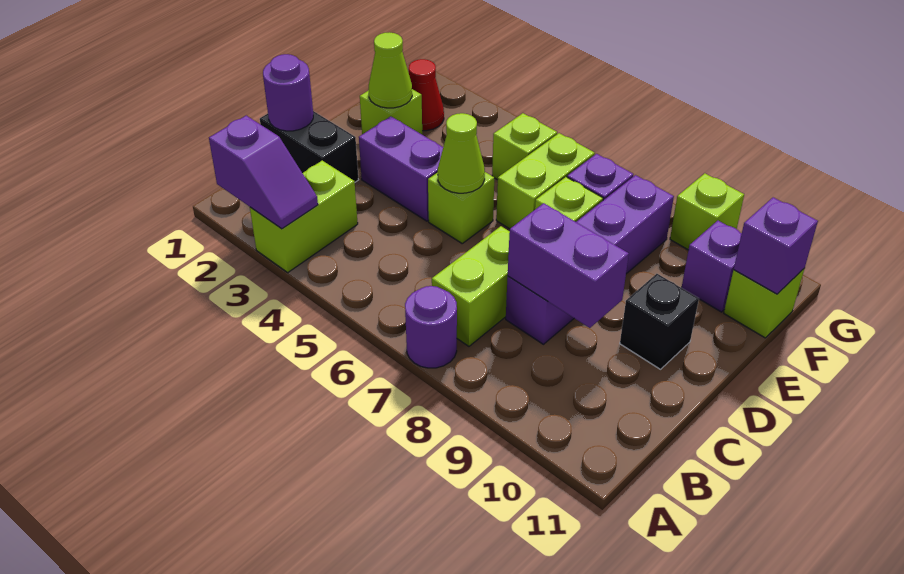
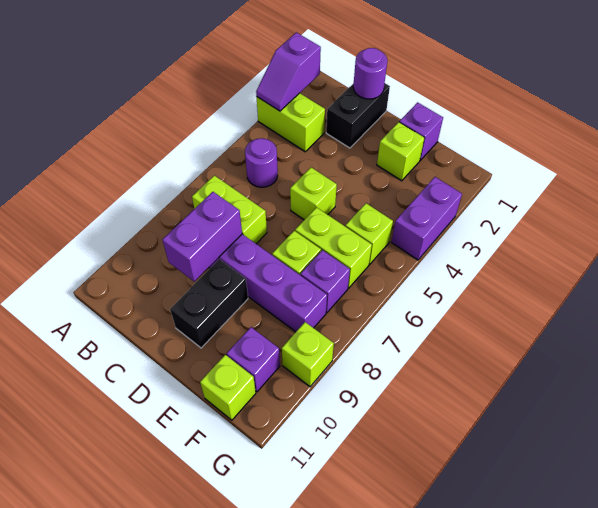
purple round brick A7 level 1 -> purple round brick B5 level 1
purple brick D3:D4 level 1 -> purple brick G3:G4 level 1
lime cone D5 level 2 -> none
black brick D10 level 1 -> black brick D9:D10 level 1
lime cone E2 level 2 -> none
red cone F2 level 1 -> none
purple brick F11 level 2 -> purple brick E1 level 1

